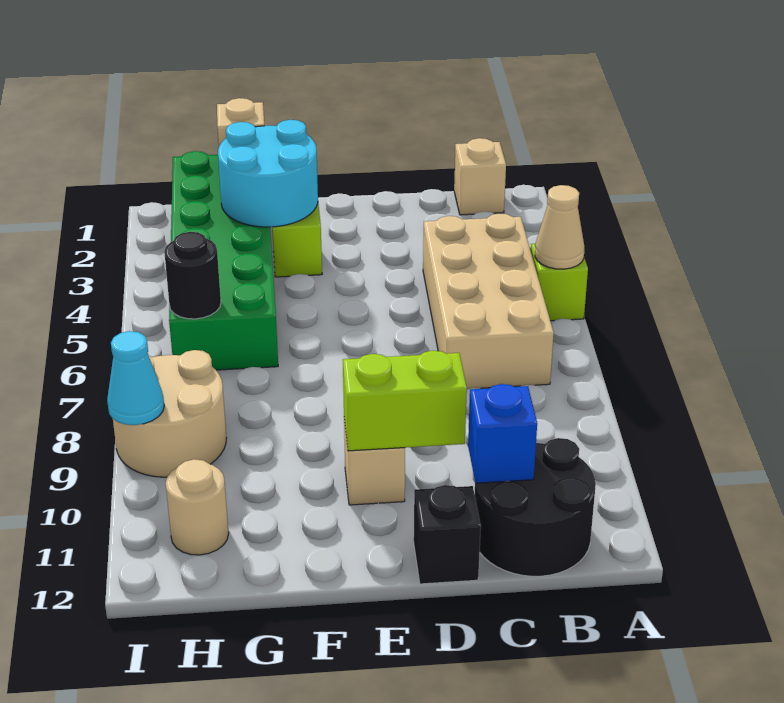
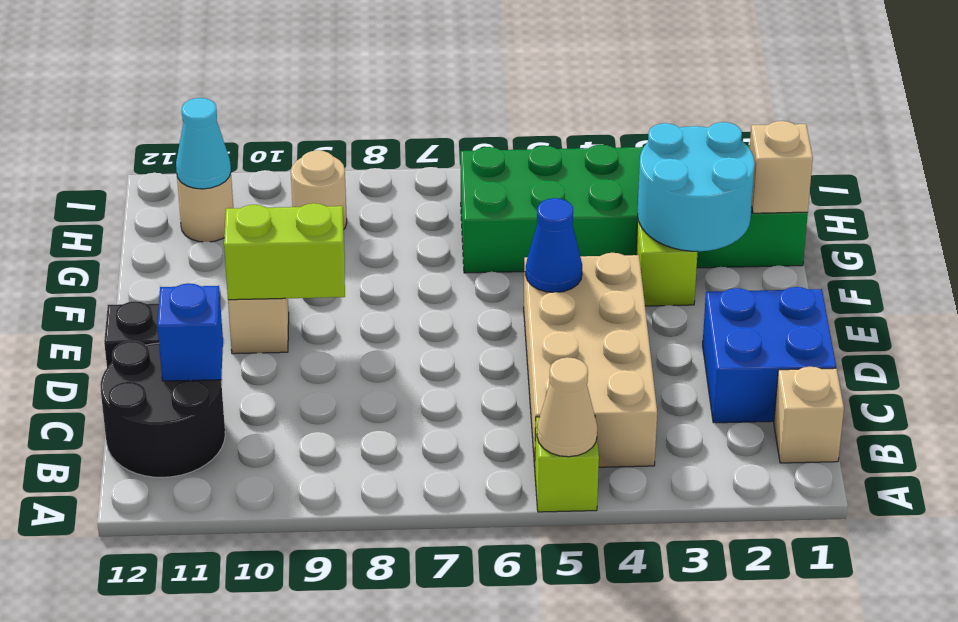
tan brick B4:C7 level 1 -> tan brick B4:E5 level 1
none -> blue brick C1:D2 level 1
lime brick D10:E10 level 2 -> lime brick E9:E10 level 2
none -> blue cone E5 level 2
black round brick H6 level 2 -> none
tan round brick H8:I9 level 1 -> tan round brick H9 level 1
cyan cone I9 level 2 -> cyan cone H11 level 2

